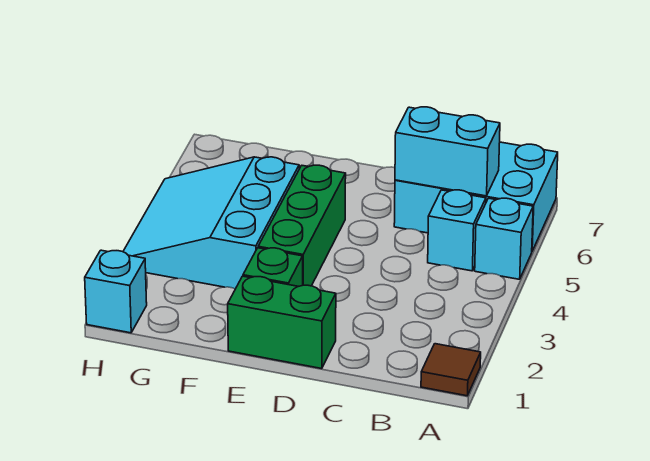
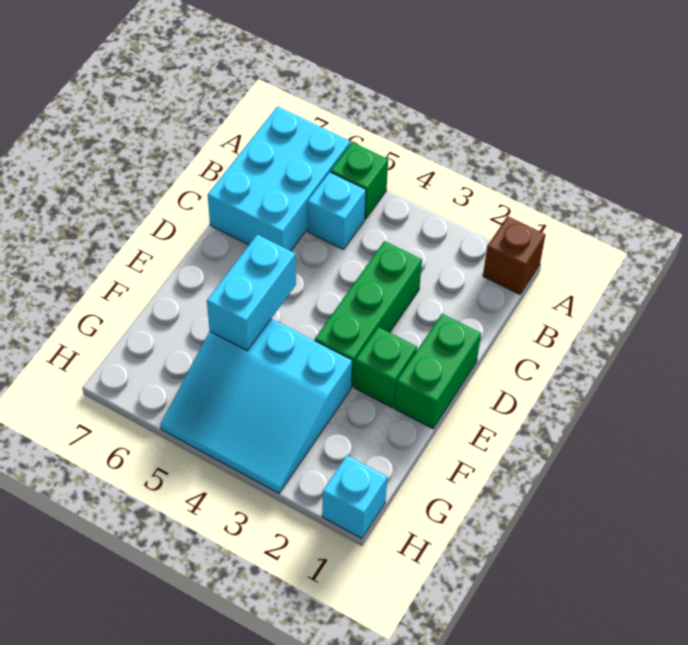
brown tile A1 level 1 -> brown brick A1 level 1
cyan brick A5 level 1 -> green brick A5 level 1
cyan brick B6:C6 level 2 -> cyan brick E5:F5 level 2
green brick E3:E5 level 1 -> green brick C3:E3 level 1

